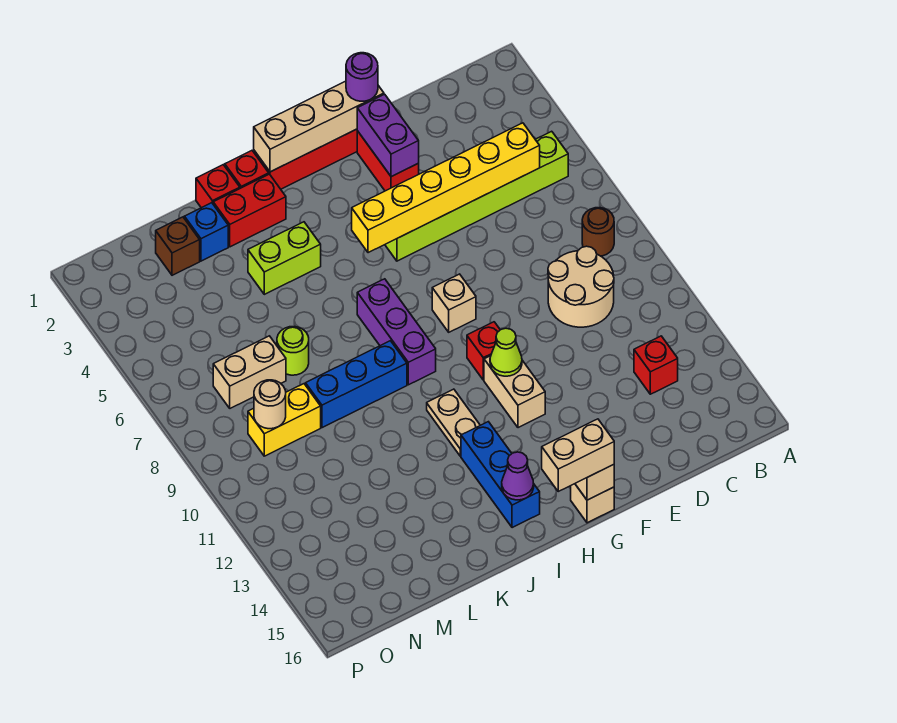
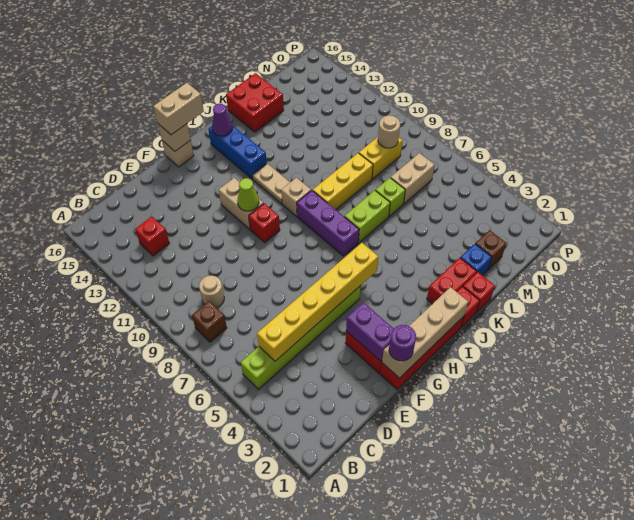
brown round brick B8 level 1 -> brown brick B8 level 1
tan round brick C9:D10 level 1 -> tan round brick C9 level 1
tan brick G8 level 1 -> tan brick I10 level 1
lime brick J4:K4 level 1 -> lime brick J7:K7 level 1
blue brick J9:L9 level 1 -> yellow brick J9:L9 level 1
none -> red brick K15:L16 level 1
lime round brick L7 level 1 -> lime brick L7 level 1

